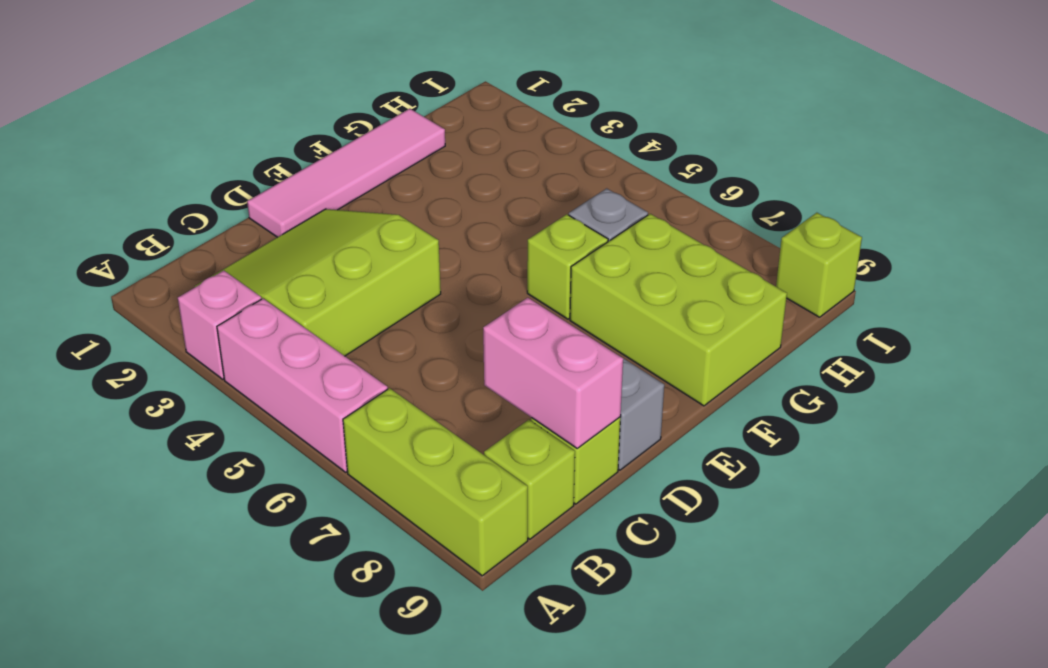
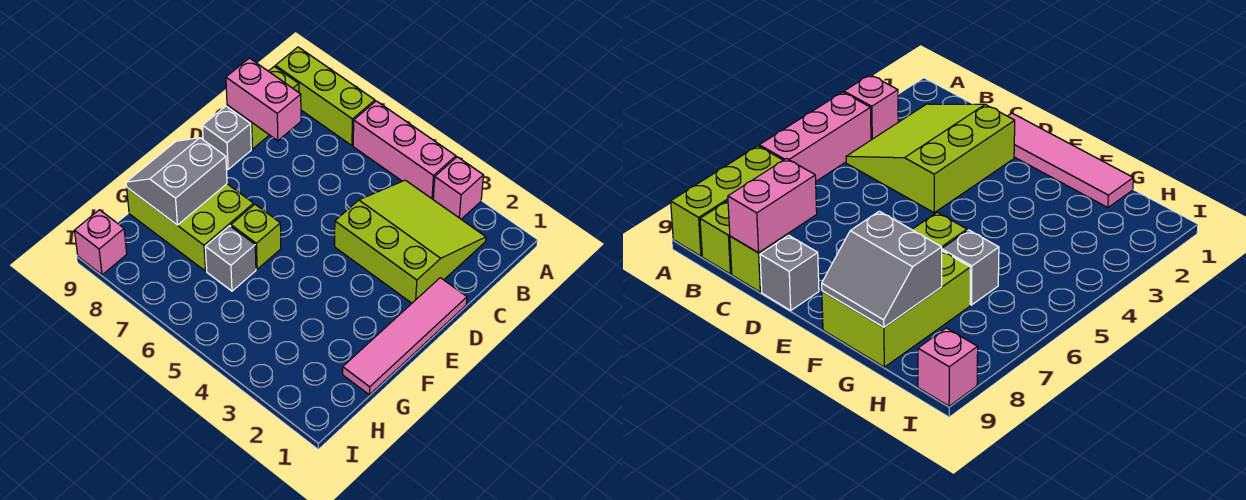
lime slope B2:D4 level 1 top 4 -> lime slope B2:D4 level 1 top D
none -> grey slope F8:G9 level 2 top 8
lime brick I9 level 1 -> pink brick I9 level 1

